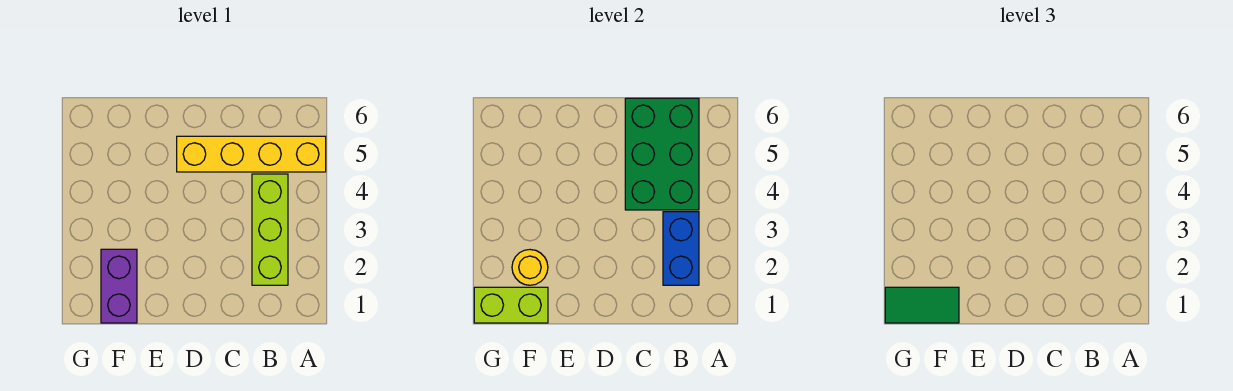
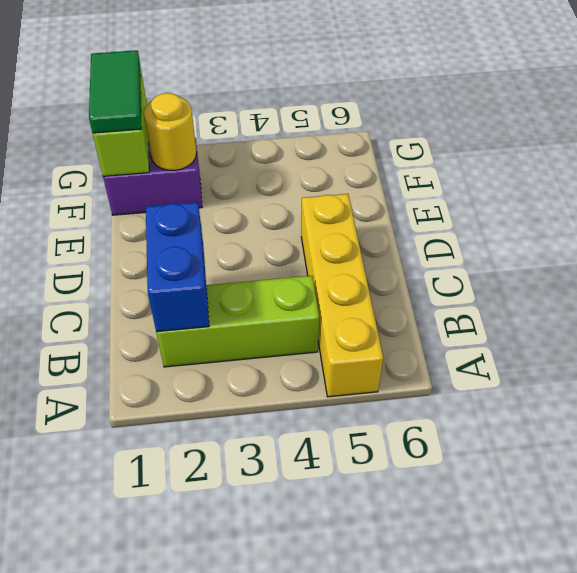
blue brick B2:B3 level 2 -> blue brick B2:C2 level 2
green brick B4:C6 level 2 -> none

